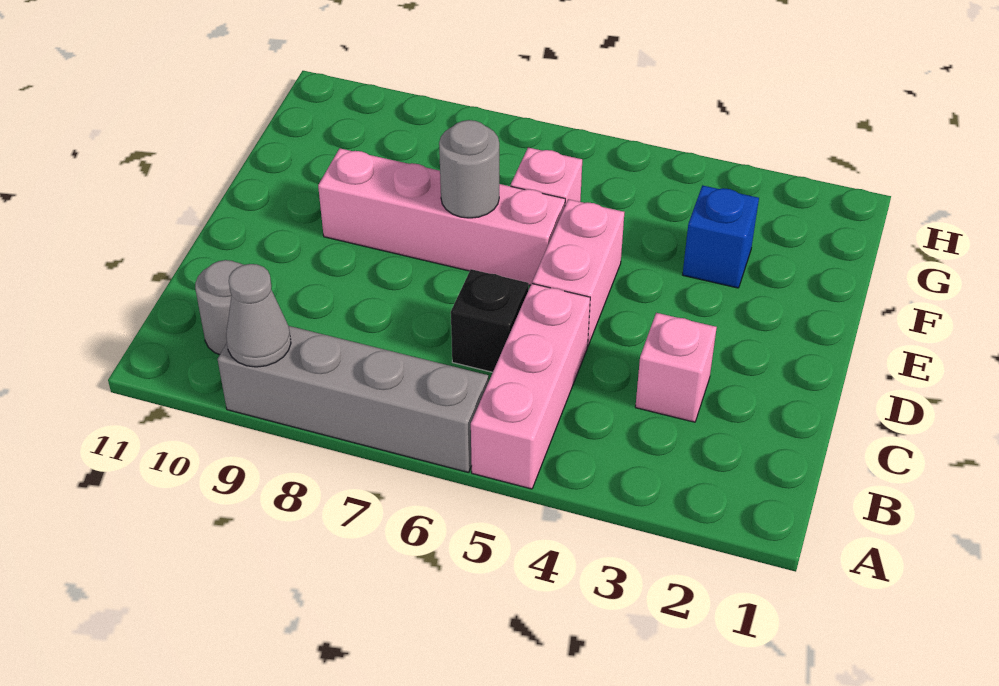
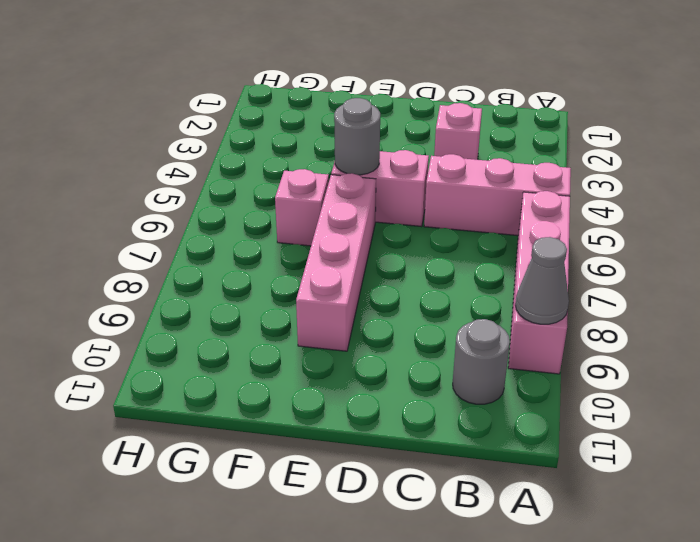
grey brick A6:A9 level 1 -> pink brick A6:A9 level 1
black brick C6 level 1 -> none
grey round brick E7 level 2 -> grey round brick E5 level 2
blue brick F3 level 1 -> none

